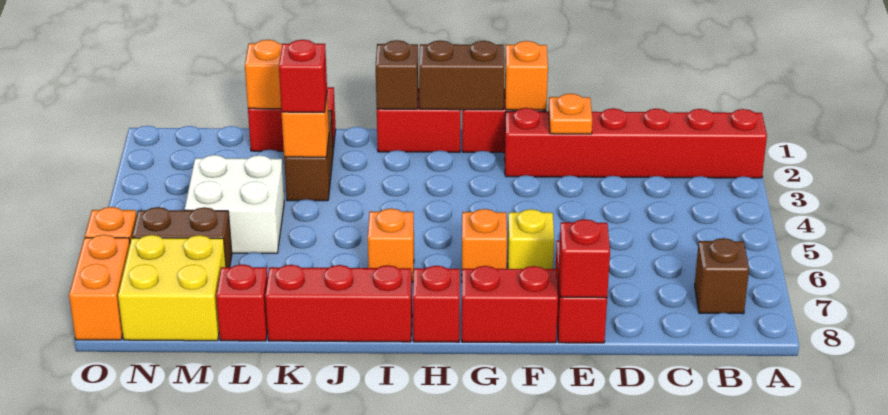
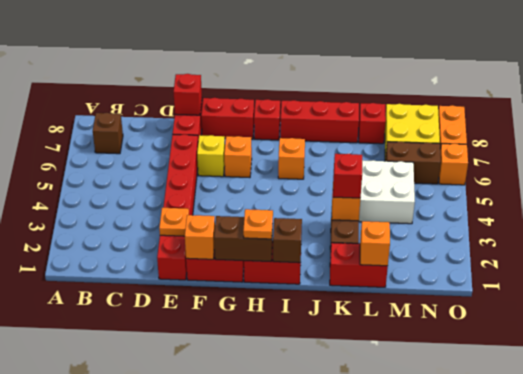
red brick A2:F2 level 1 -> red brick E1:E6 level 1
none -> orange plate H1 level 3

